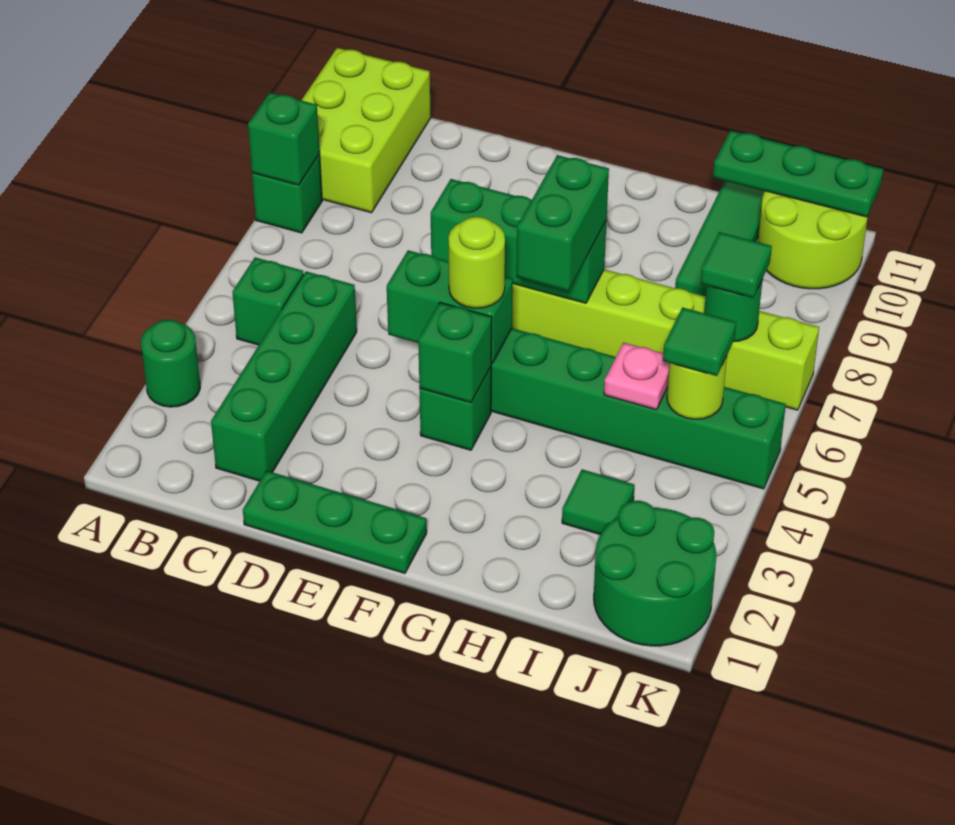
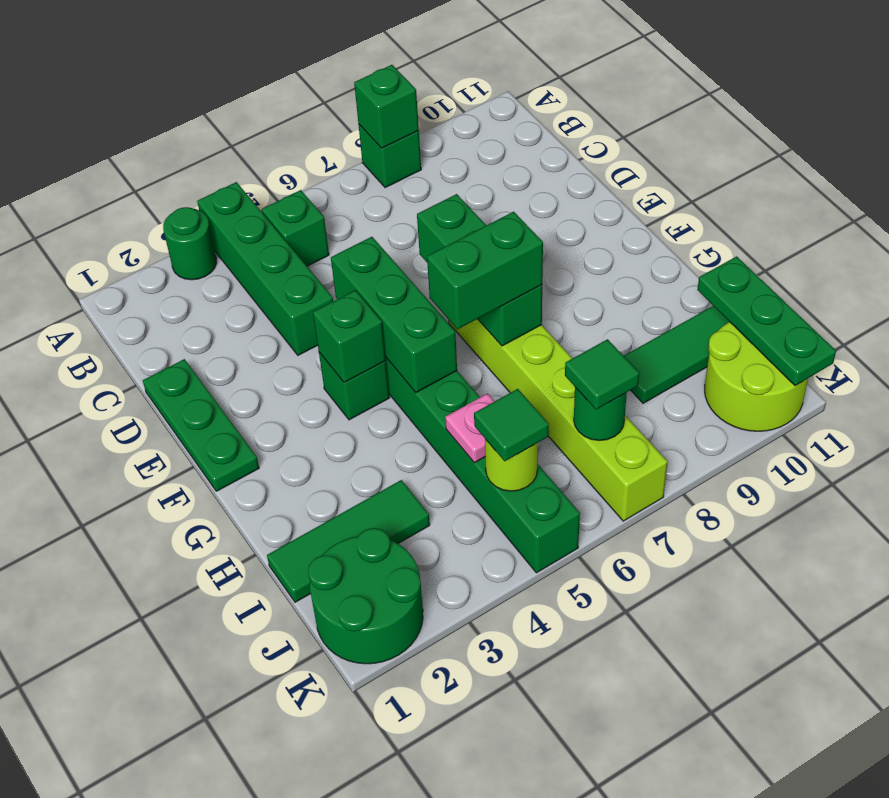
lime brick A9:B11 level 1 -> none
green brick C2:C5 level 1 -> green brick A4:D4 level 1
green brick E5:F5 level 2 -> green brick E5:G5 level 2
lime round brick F5 level 3 -> none
green tile I3 level 1 -> green tile I1:I3 level 1

